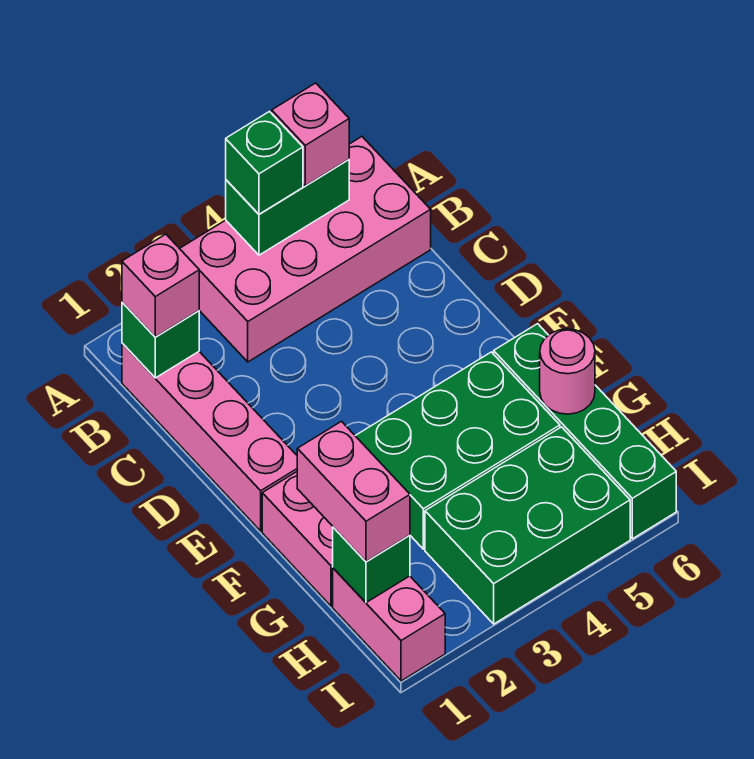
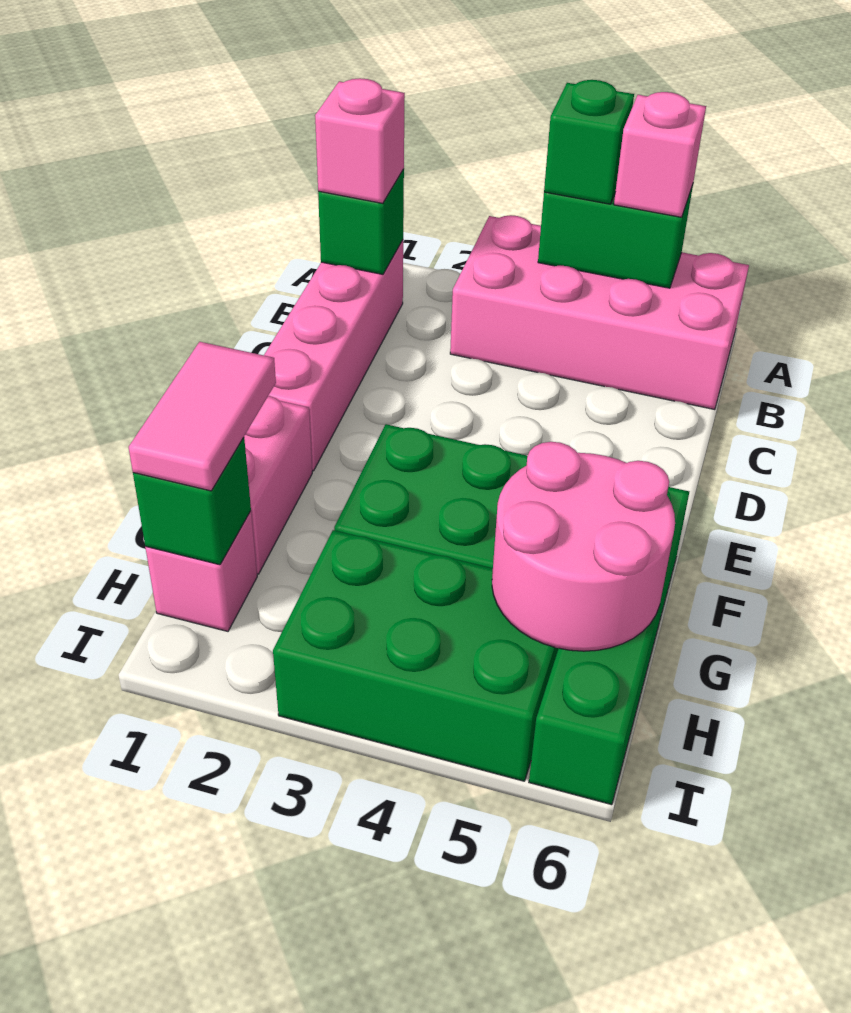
pink brick G1:H1 level 3 -> pink tile G1:H1 level 3
pink round brick G6 level 2 -> pink round brick G5:H6 level 2
pink brick H1:I1 level 1 -> pink brick H1 level 1

